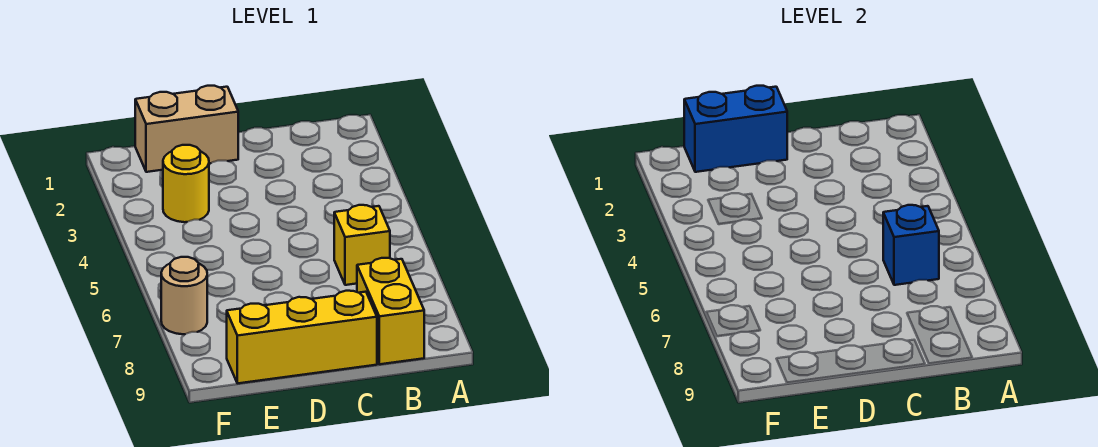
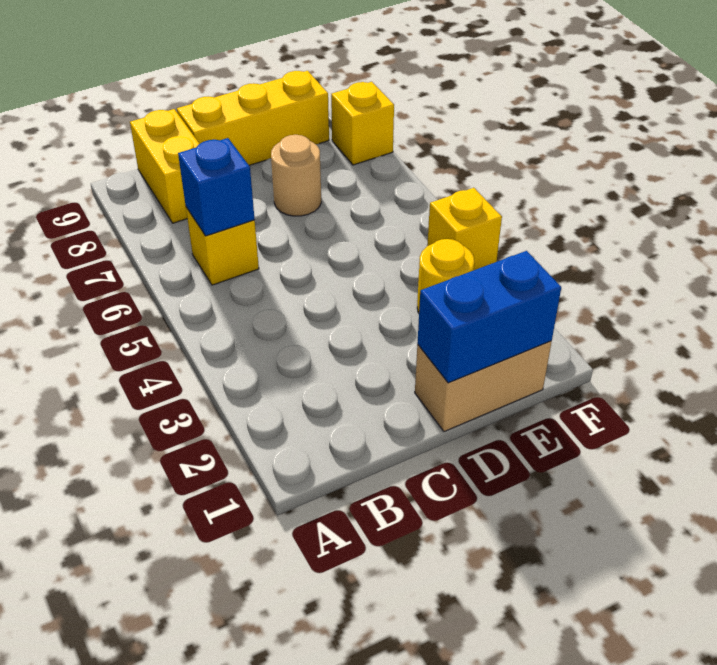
none -> yellow brick F4 level 1
tan round brick F7 level 1 -> tan round brick D7 level 1
none -> yellow brick F8 level 1

